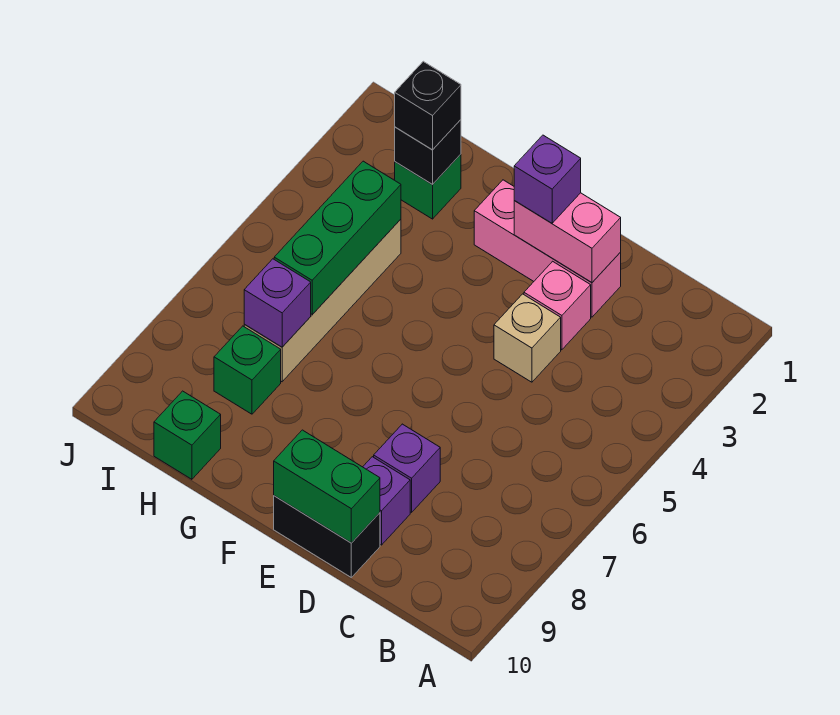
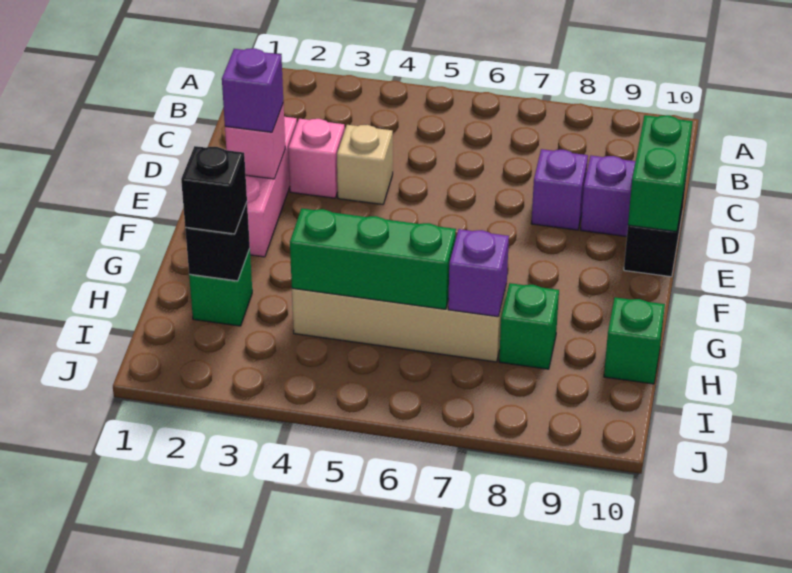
pink brick D2:E2 level 2 -> pink brick E2 level 2

